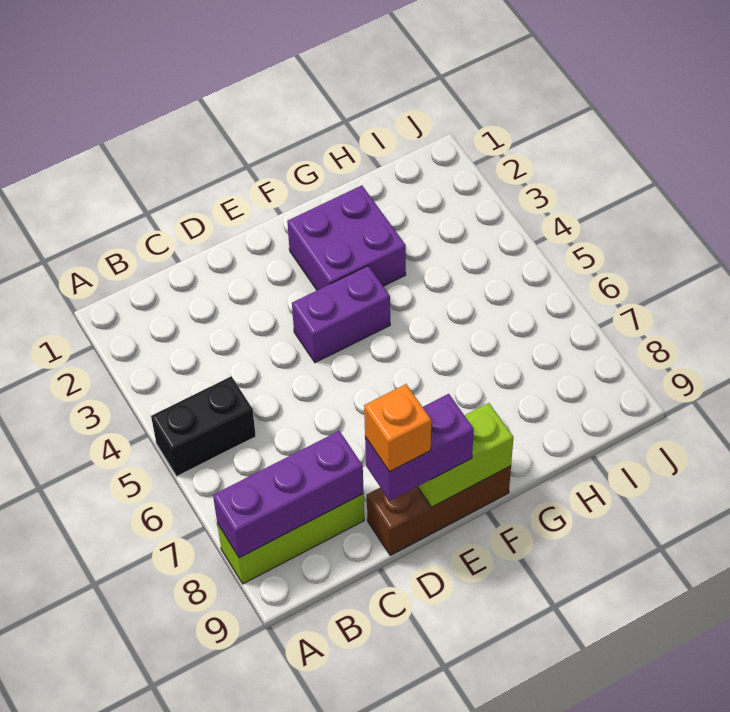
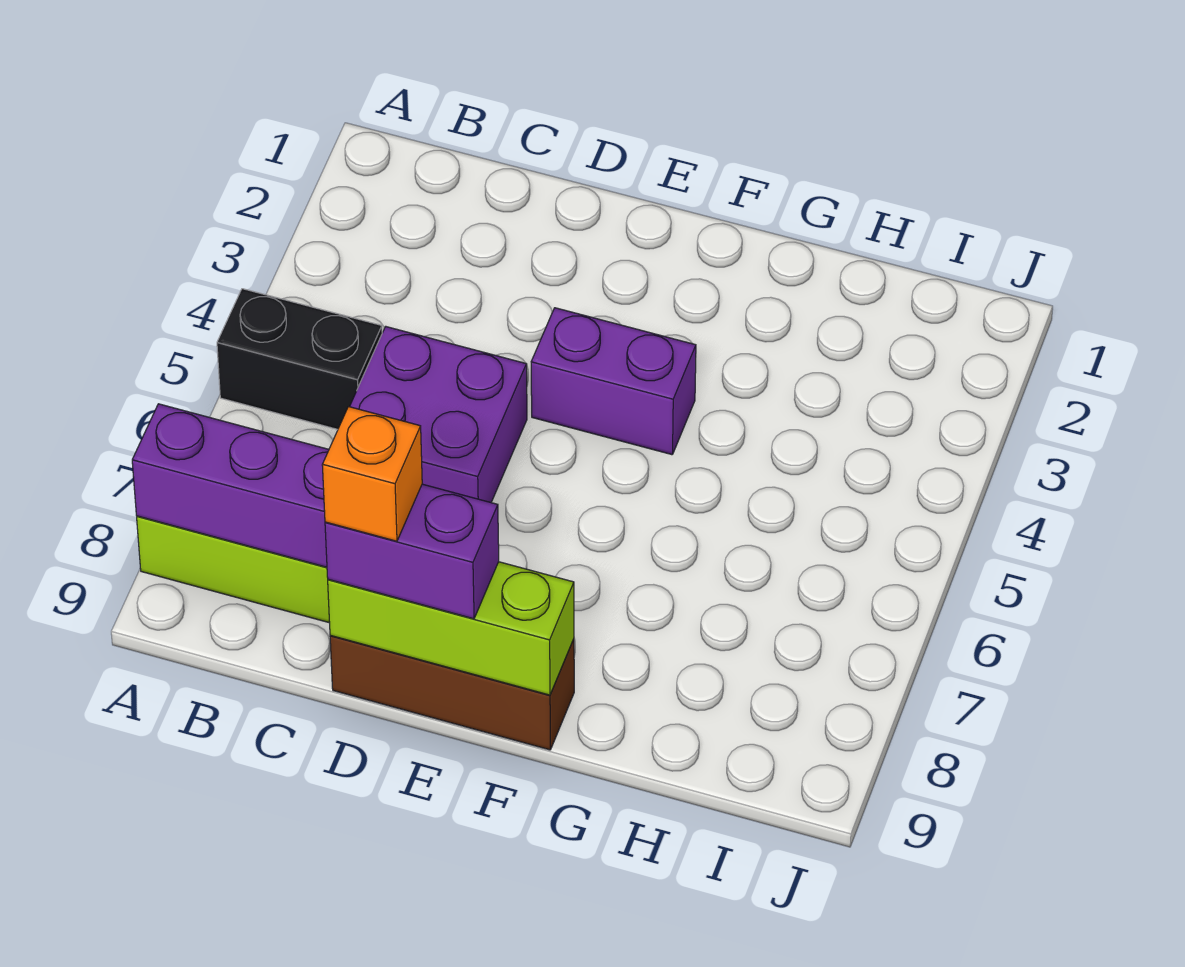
lime brick E9:F9 level 2 -> lime brick D9:F9 level 2
purple brick F2:G3 level 1 -> purple brick C5:D6 level 1

